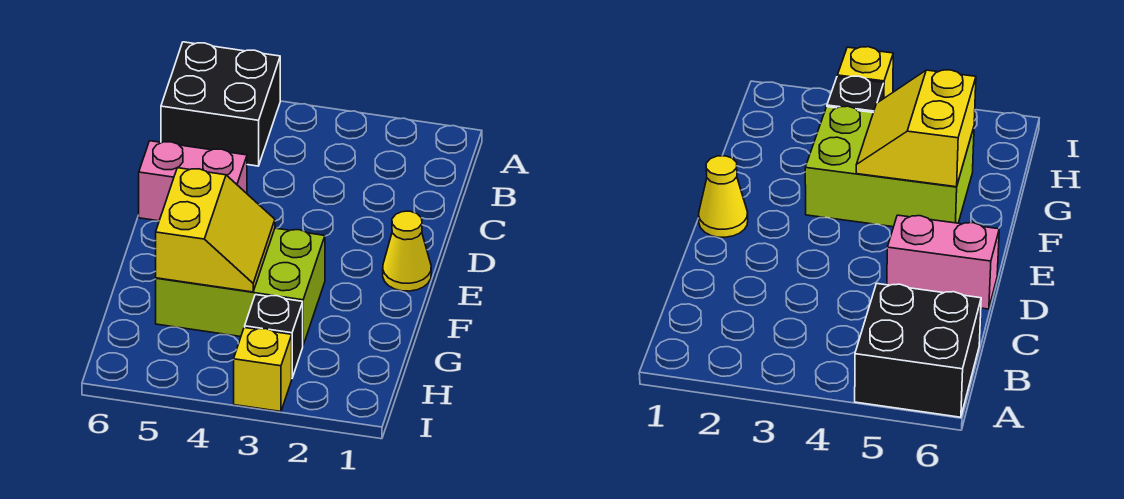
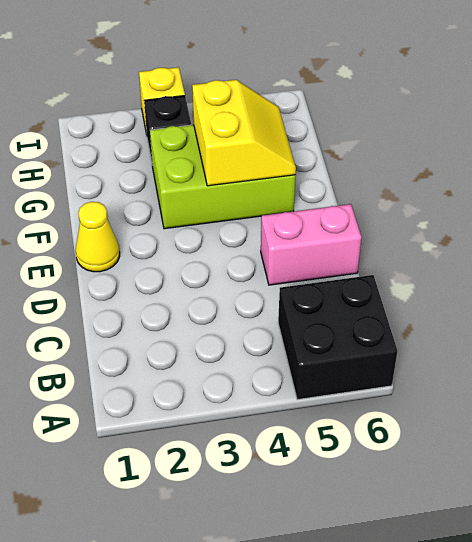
yellow slope F4:G5 level 2 top 5 -> yellow slope F4:G5 level 2 top 4

